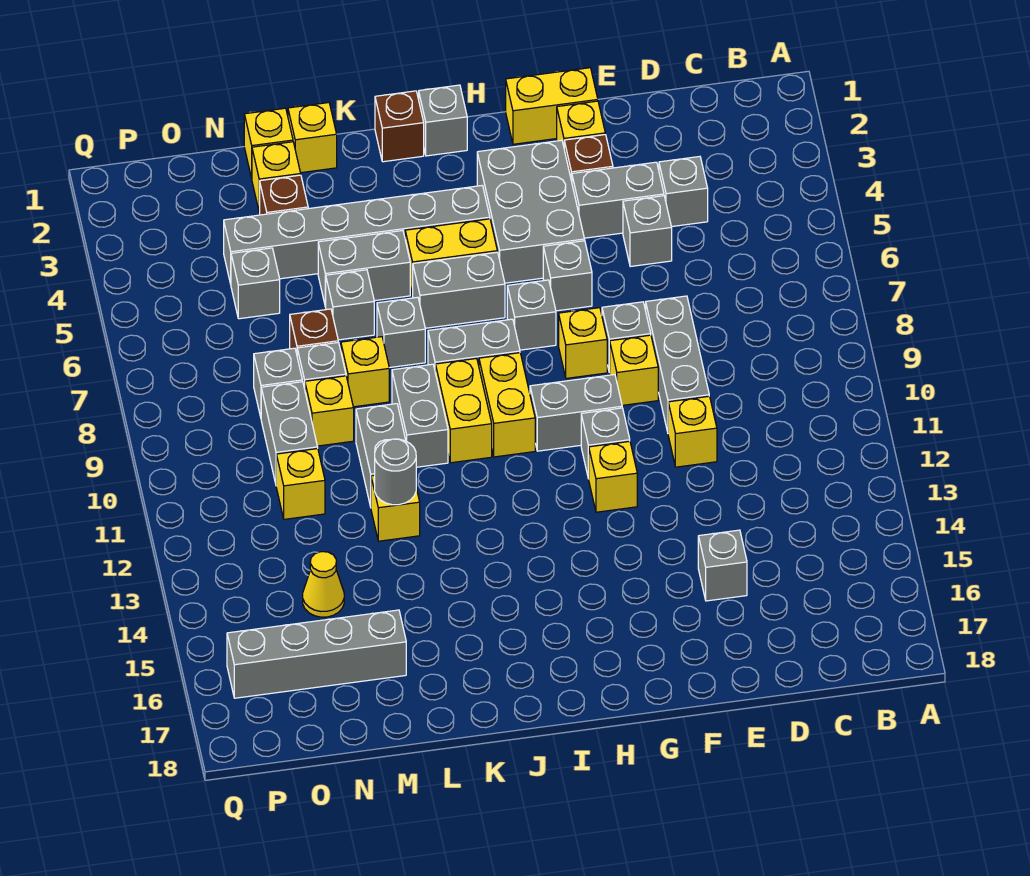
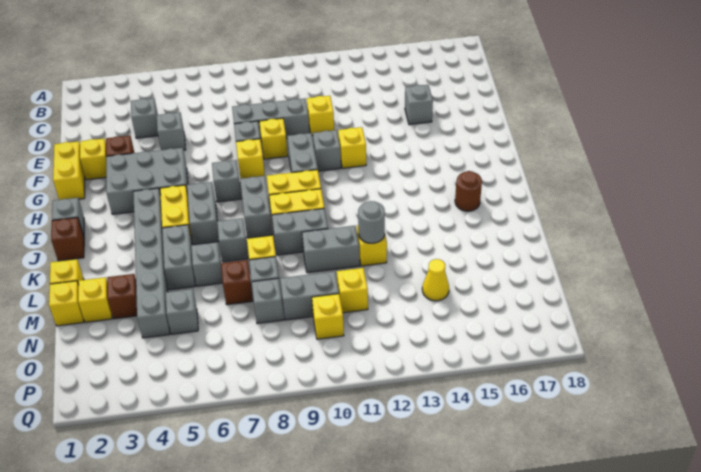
grey brick E4:F4 level 1 -> none
grey brick G6 level 1 -> none
none -> brown round brick J16 level 1
yellow brick M9 level 1 -> yellow brick O10 level 1
grey brick M16:P16 level 1 -> none

